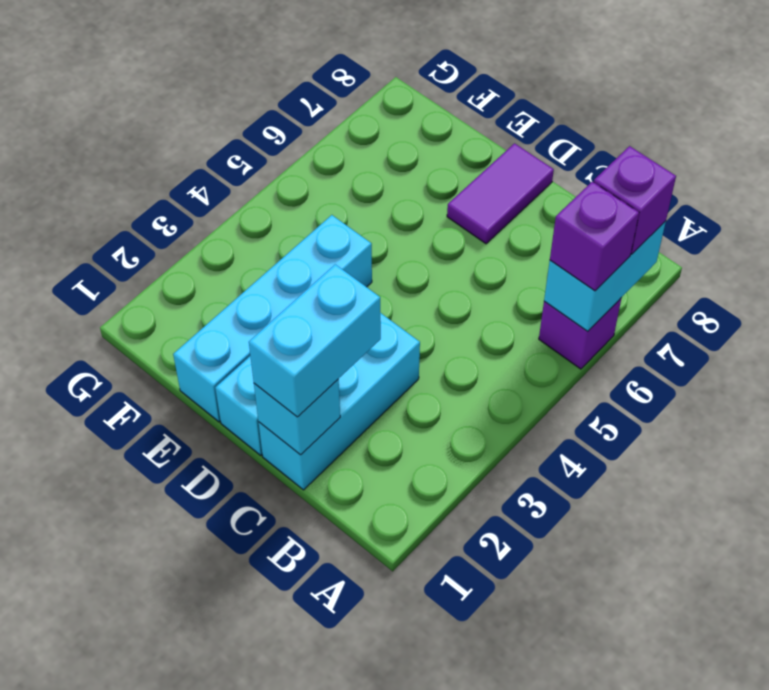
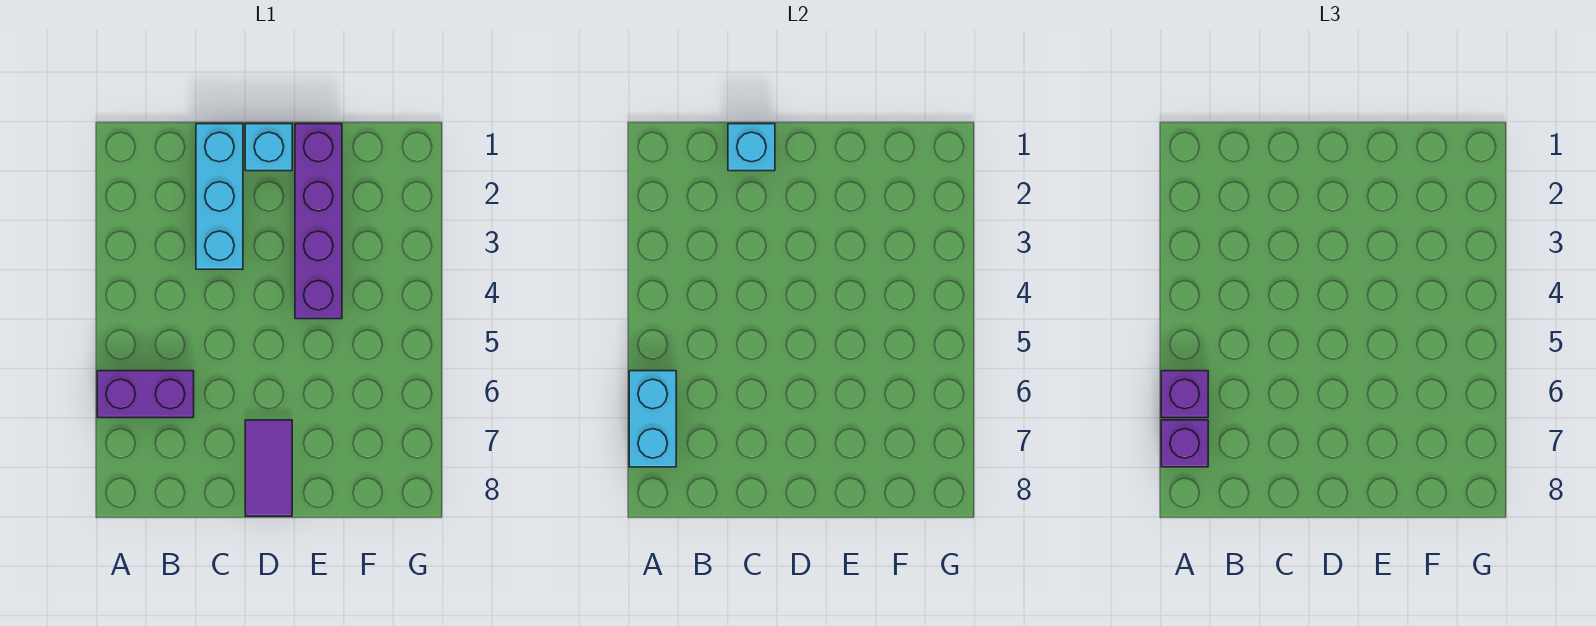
purple brick A6 level 1 -> purple brick A6:B6 level 1
cyan brick C1:C2 level 3 -> none
cyan brick E1:E4 level 1 -> purple brick E1:E4 level 1

